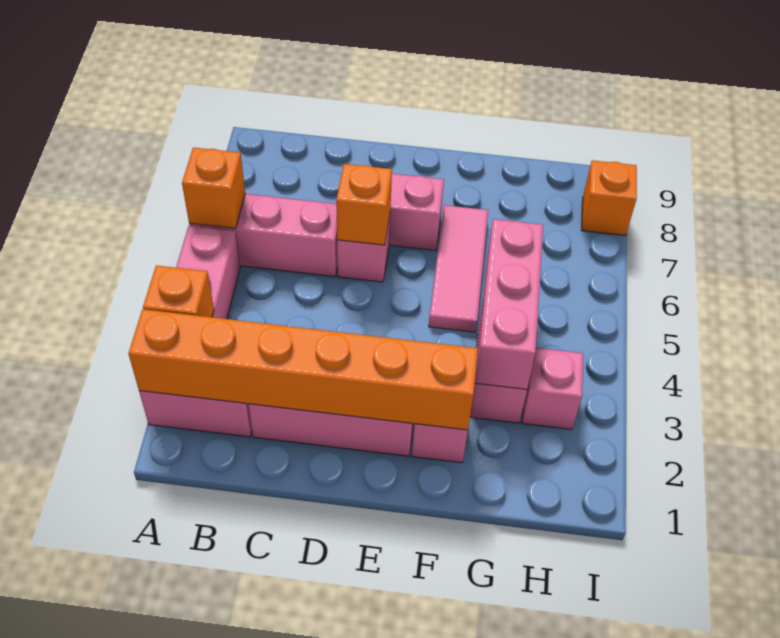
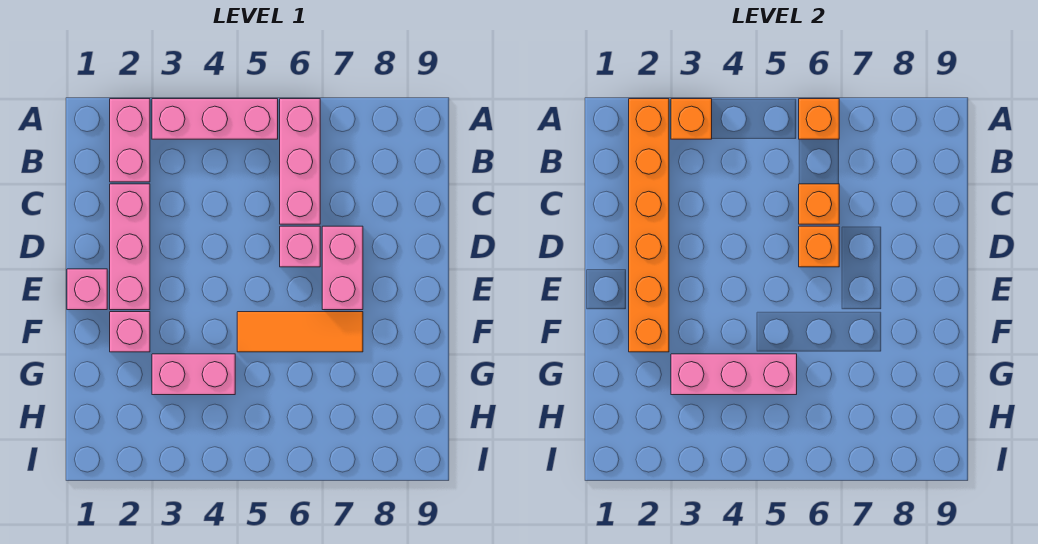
pink tile F5:F7 level 1 -> orange tile F5:F7 level 1
pink brick H3 level 1 -> pink brick E1 level 1
orange brick I8 level 1 -> orange brick C6 level 2

